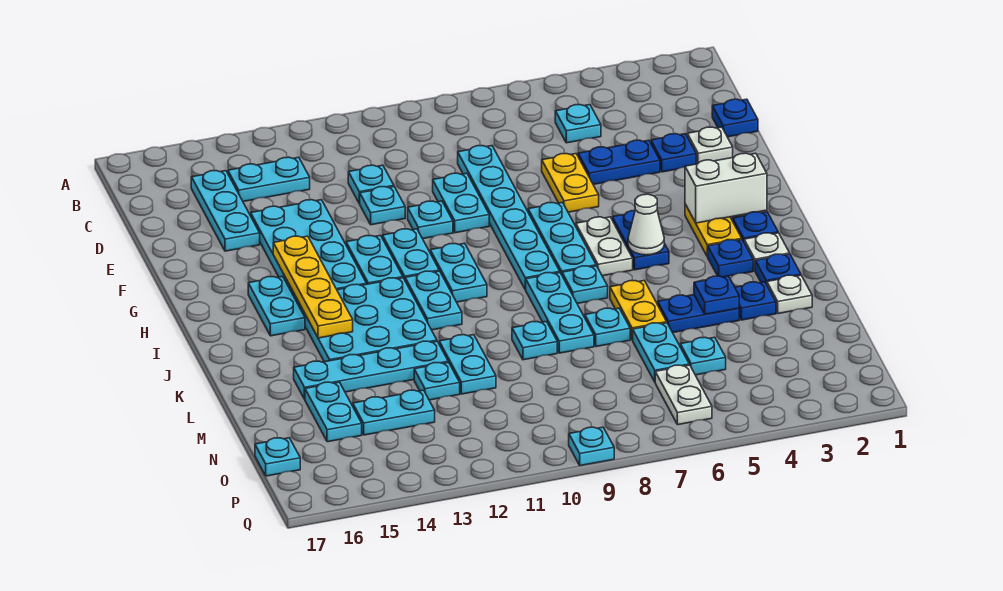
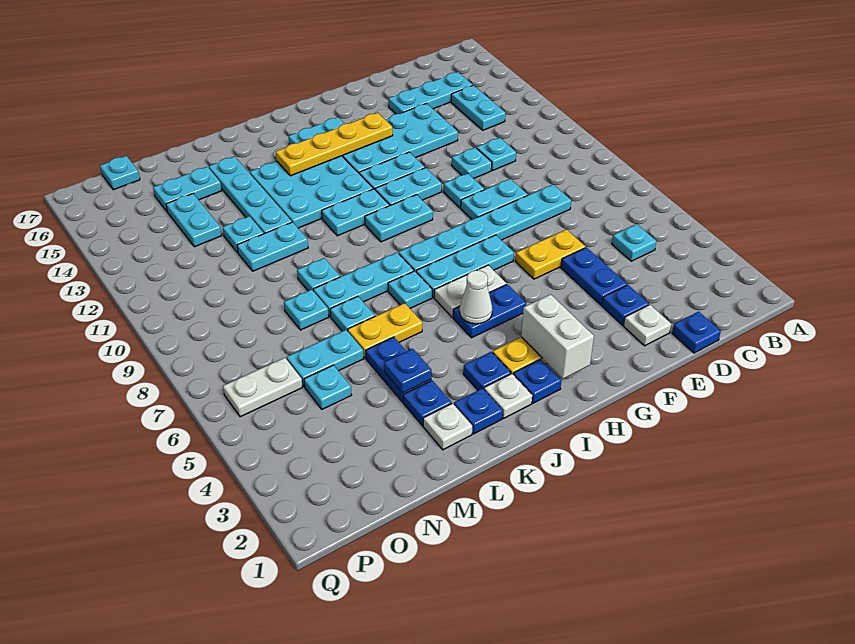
cyan plate Q9 level 1 -> cyan plate M8 level 1

